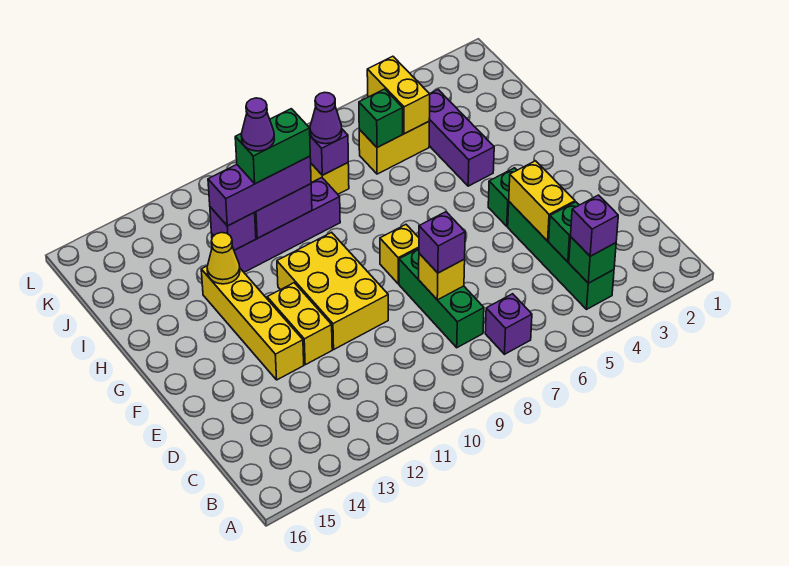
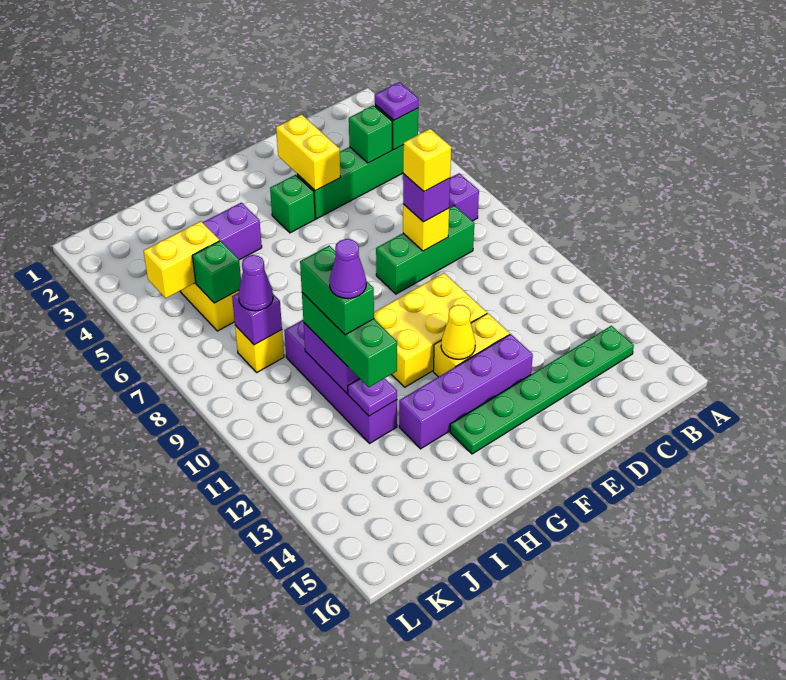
purple brick B4 level 3 -> purple plate B4 level 3
none -> green plate B14:G14 level 1
yellow brick D4:E4 level 2 -> yellow brick E3:E4 level 2
yellow brick E13:H13 level 1 -> purple brick E13:H13 level 1
yellow brick F8 level 1 -> yellow brick D8 level 4
yellow cone H13 level 2 -> yellow cone F12 level 2
purple brick I10:I12 level 3 -> green brick I10:I12 level 3
purple brick I12 level 2 -> purple plate I12 level 2

